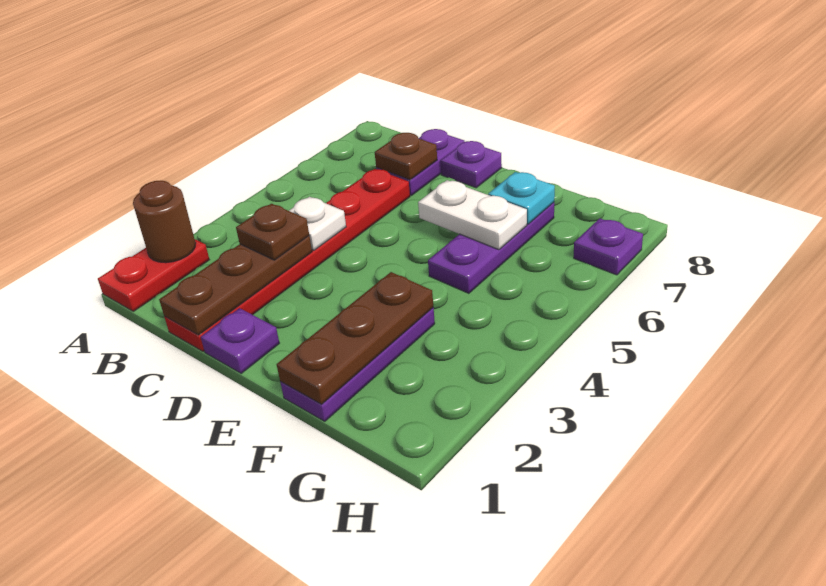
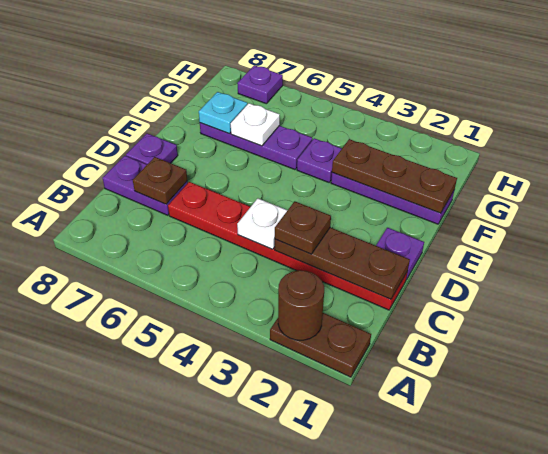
red plate A1:A2 level 1 -> brown plate A1:A2 level 1
white plate E6:F6 level 2 -> white plate F6 level 2
none -> purple plate F4 level 1

